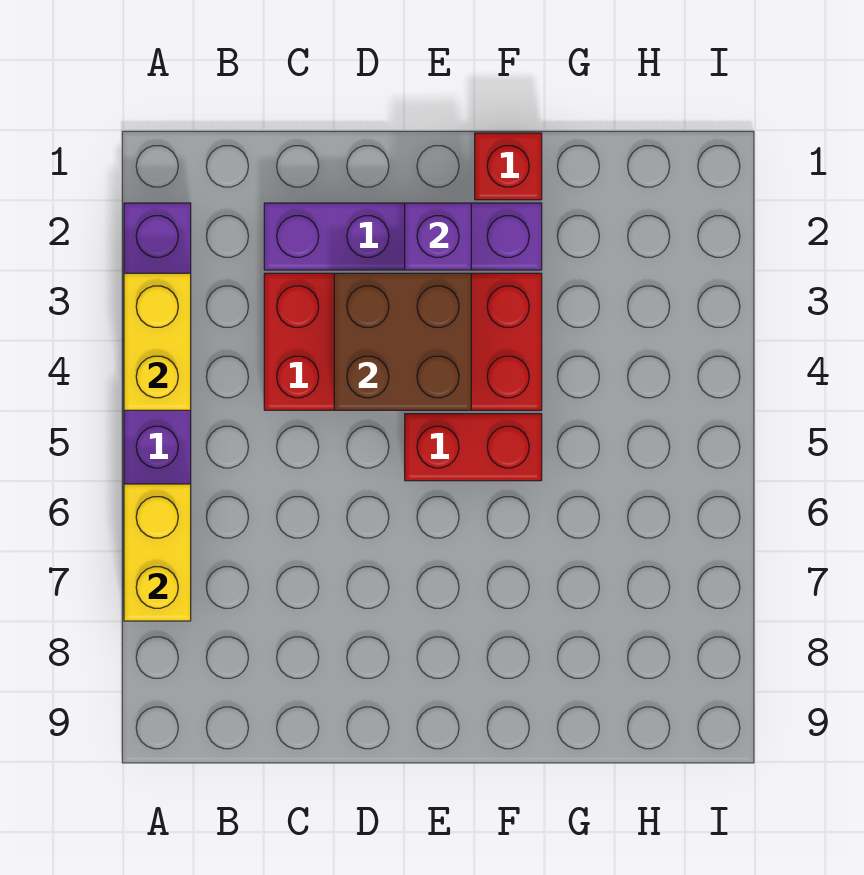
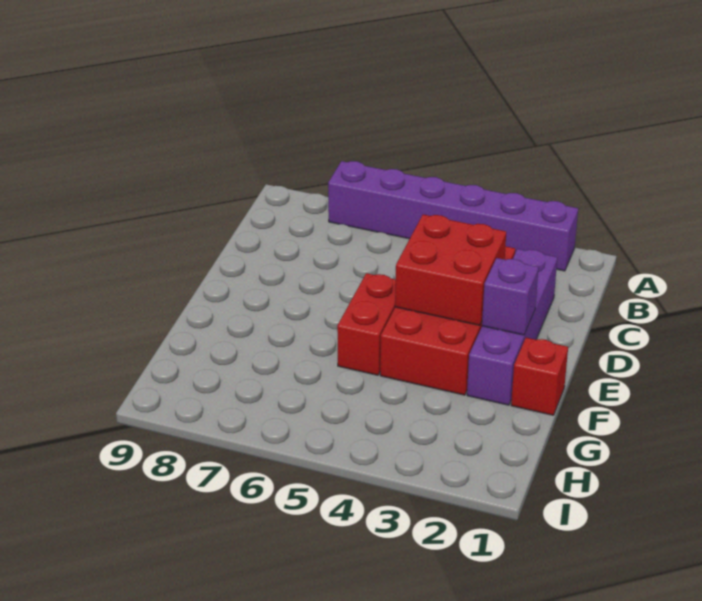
yellow brick A3:A4 level 2 -> none
yellow brick A6:A7 level 2 -> none
brown brick D3:E4 level 2 -> red brick D3:E4 level 2

